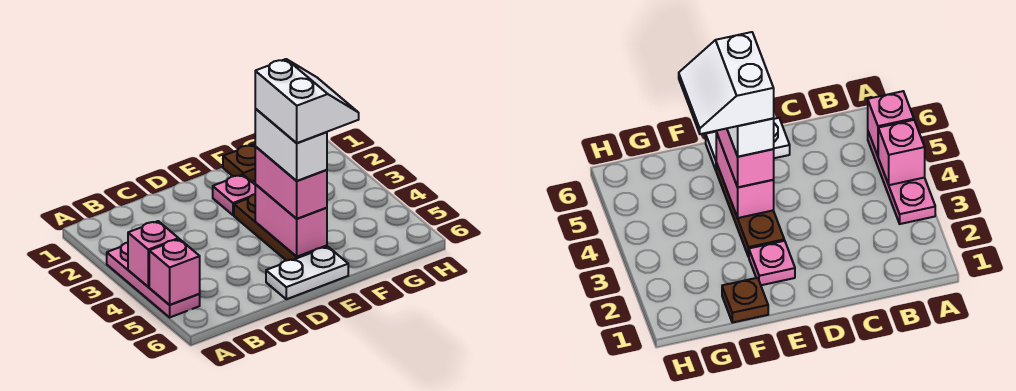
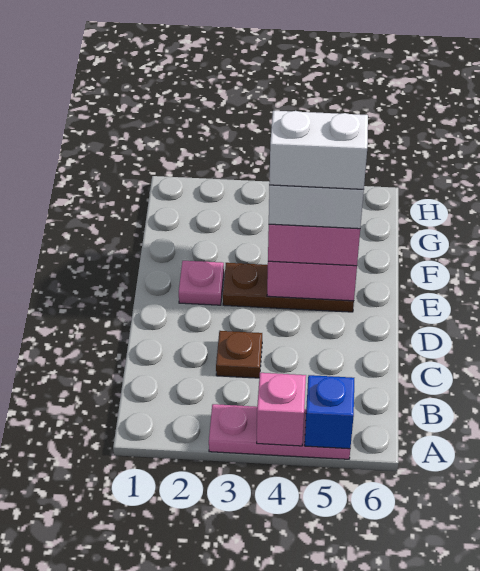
pink brick A5 level 2 -> blue brick A5 level 2
white plate D6:E6 level 1 -> none
brown plate F1 level 1 -> brown plate C3 level 1

